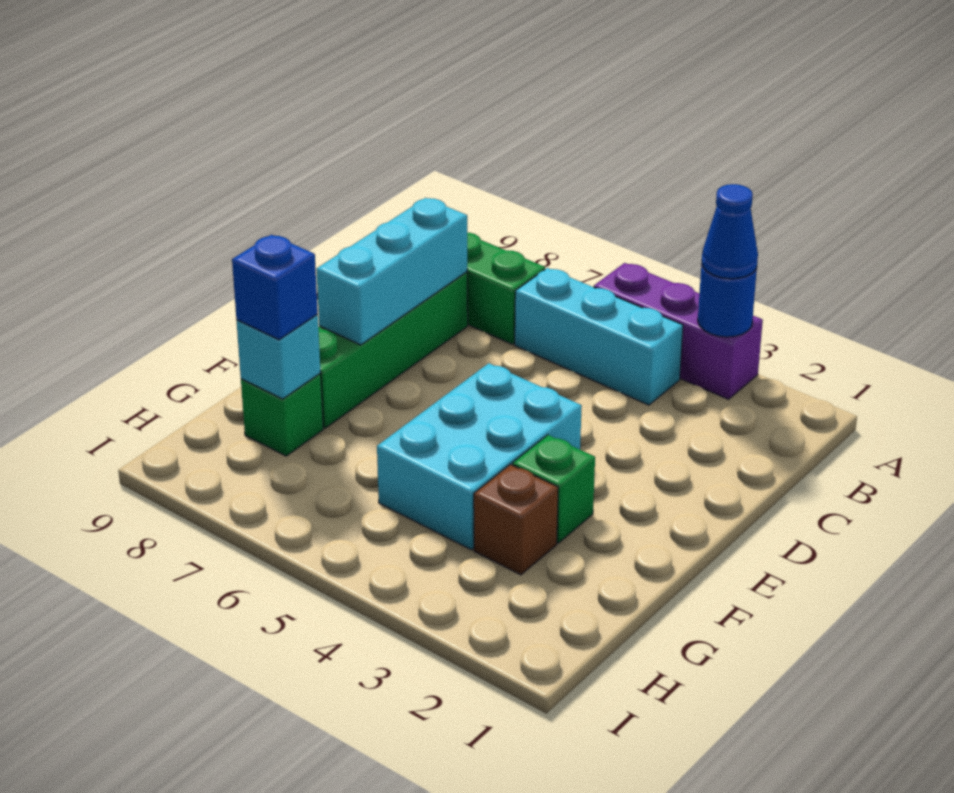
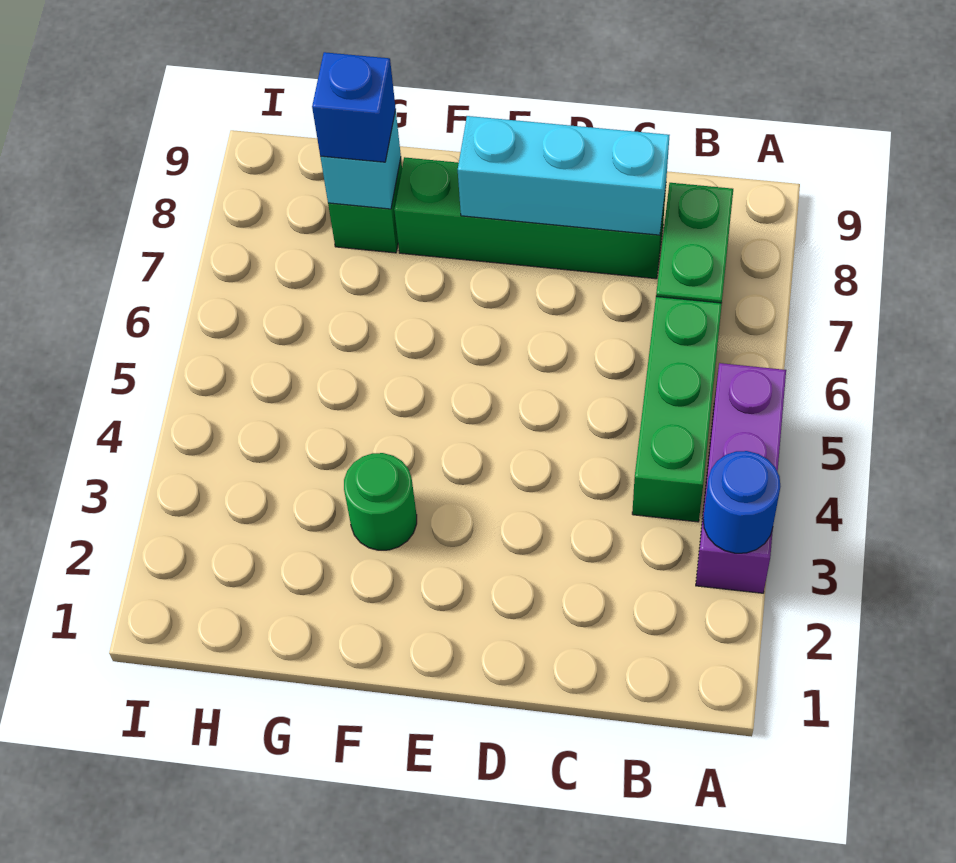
blue cone A3 level 3 -> none
cyan brick B4:B6 level 1 -> green brick B4:B6 level 1
cyan brick E4:G5 level 1 -> none
green brick F3 level 1 -> green round brick F3 level 1
brown brick G3 level 1 -> none

